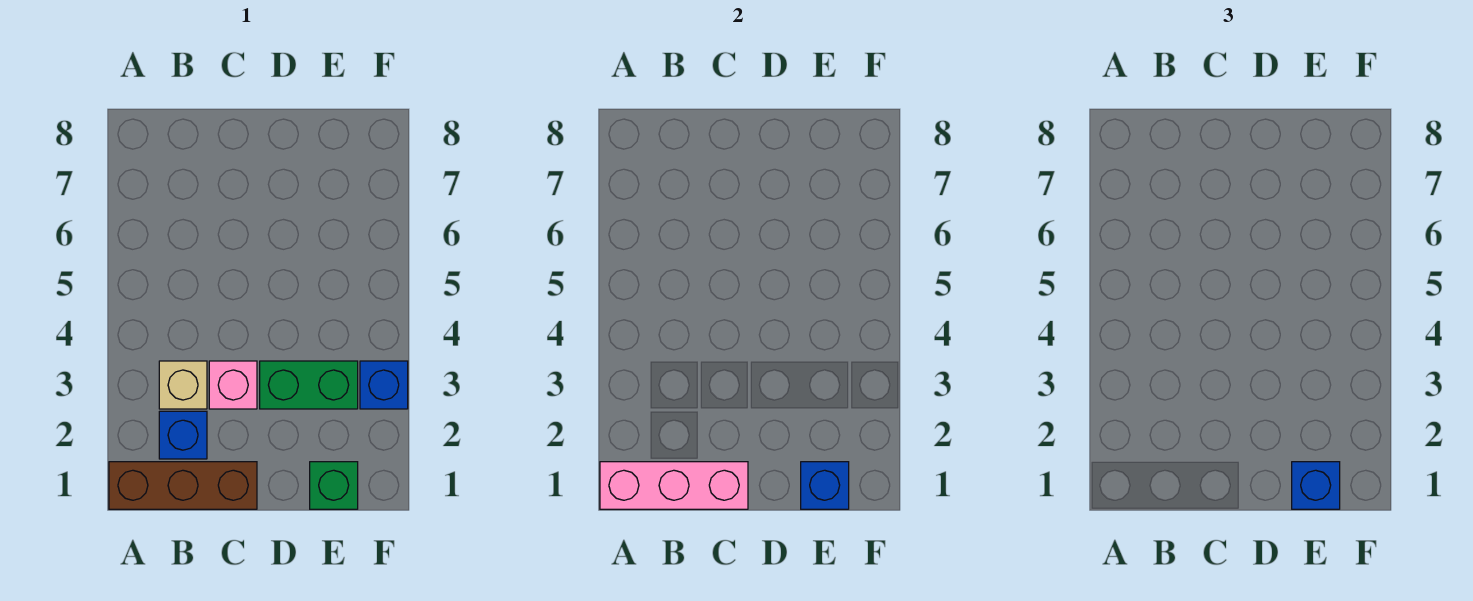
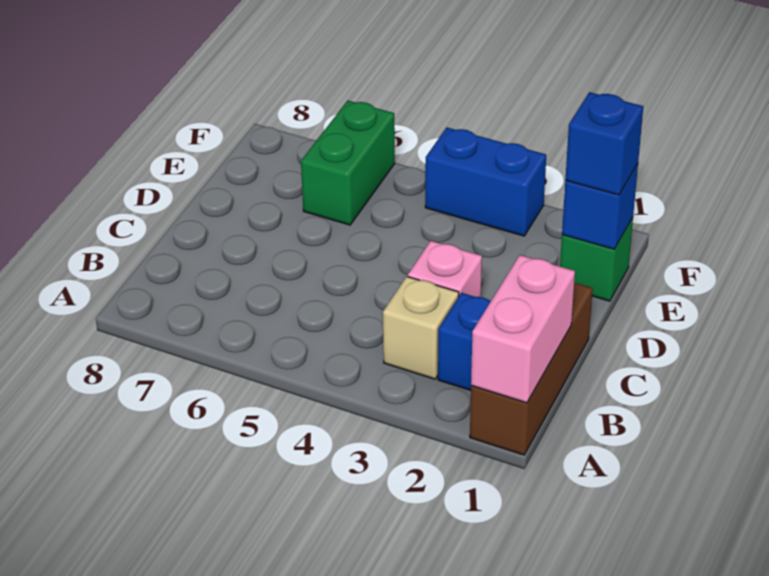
pink brick A1:C1 level 2 -> pink brick A1:B1 level 2
green brick D3:E3 level 1 -> green brick E6:F6 level 1
blue brick F3 level 1 -> blue brick F3:F4 level 1

